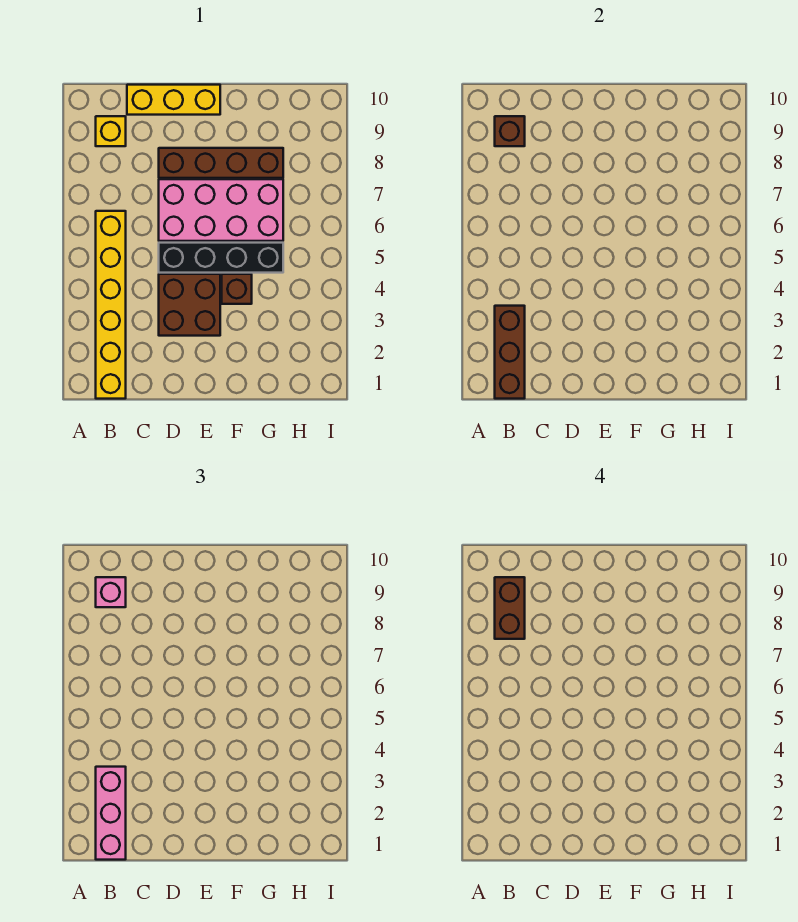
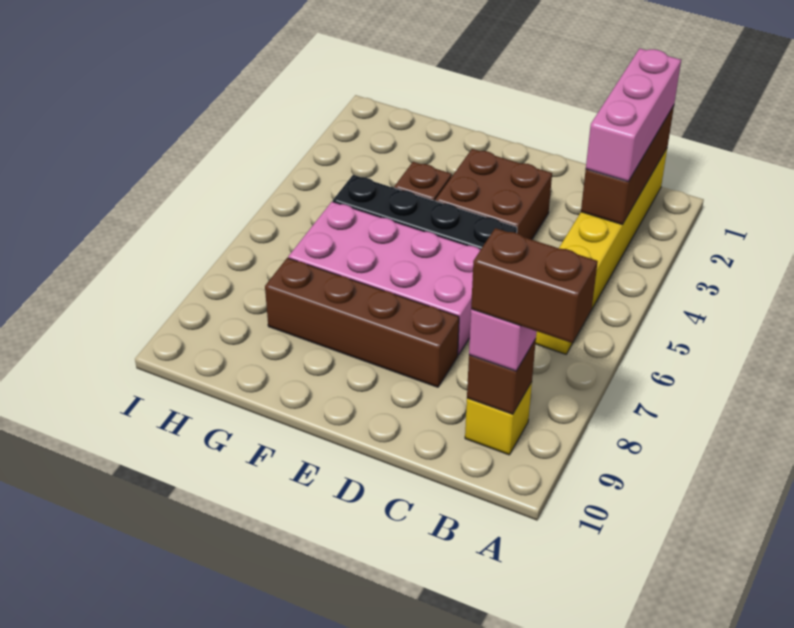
brown brick B8:B9 level 4 -> brown brick A9:B9 level 4
yellow brick C10:E10 level 1 -> none

